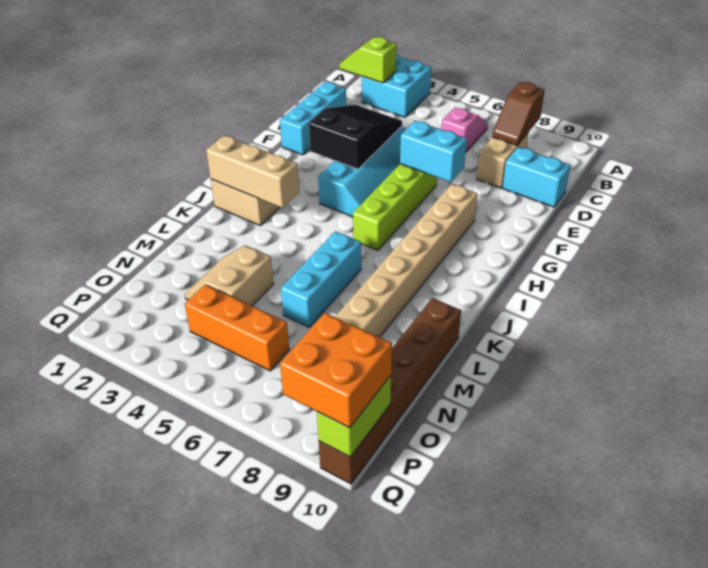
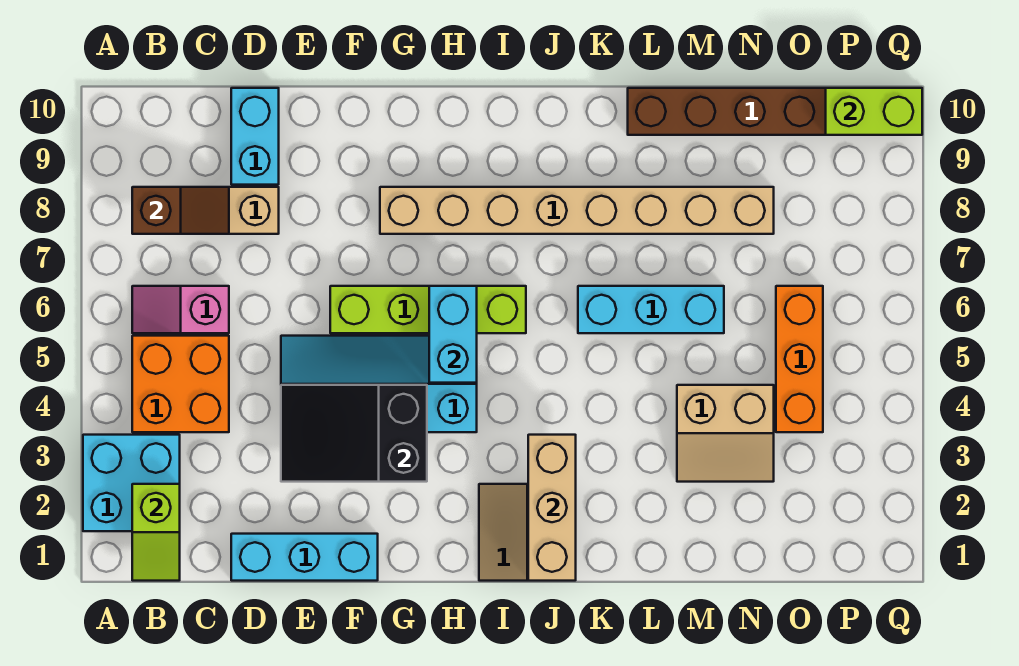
cyan brick F6:F7 level 2 -> cyan brick H5:H6 level 2
orange brick P9:Q10 level 3 -> orange brick B4:C5 level 1

